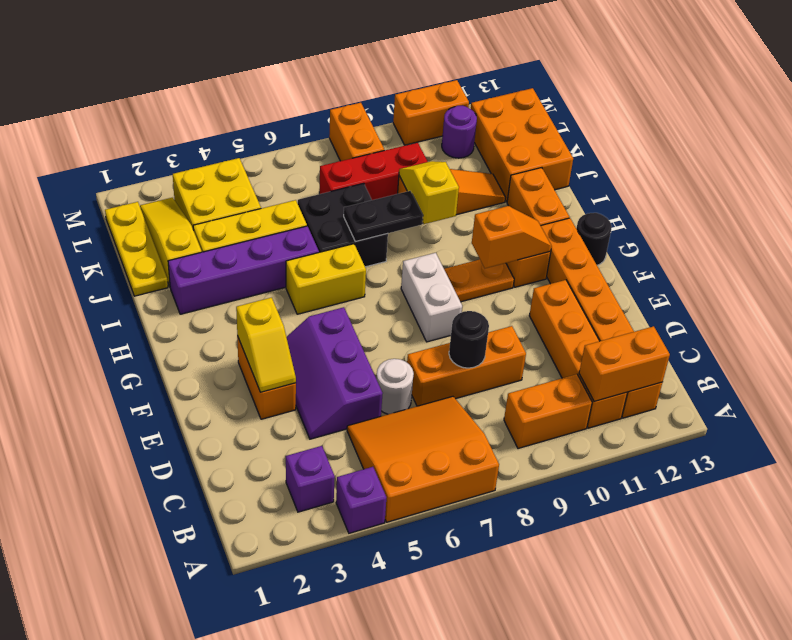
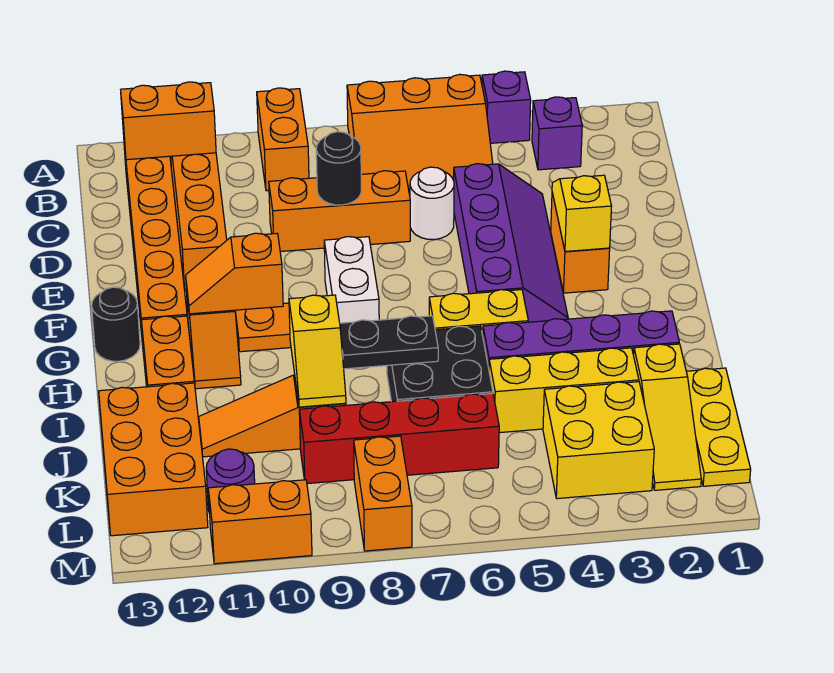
orange brick B9:B10 level 1 -> orange brick A9:B9 level 1
purple slope D4:F5 level 1 top 5 -> purple slope D4:G5 level 1 top 5
red brick K7:K9 level 1 -> red brick K6:K9 level 1

